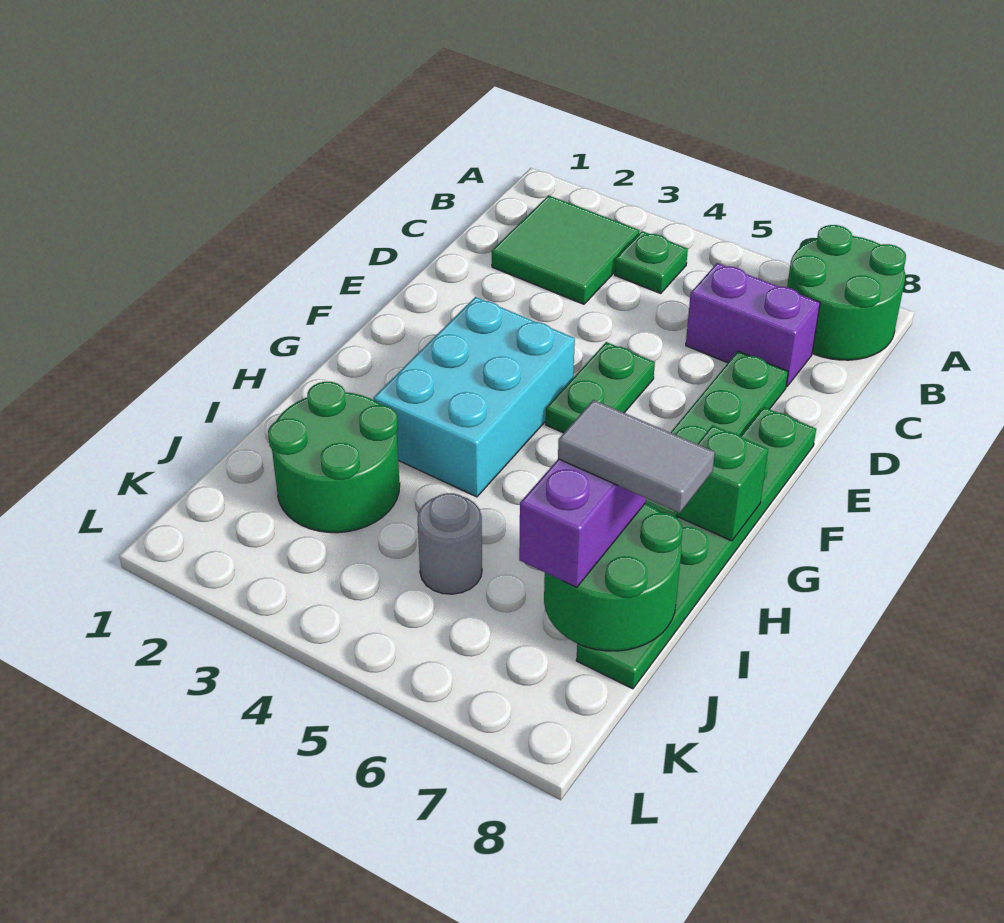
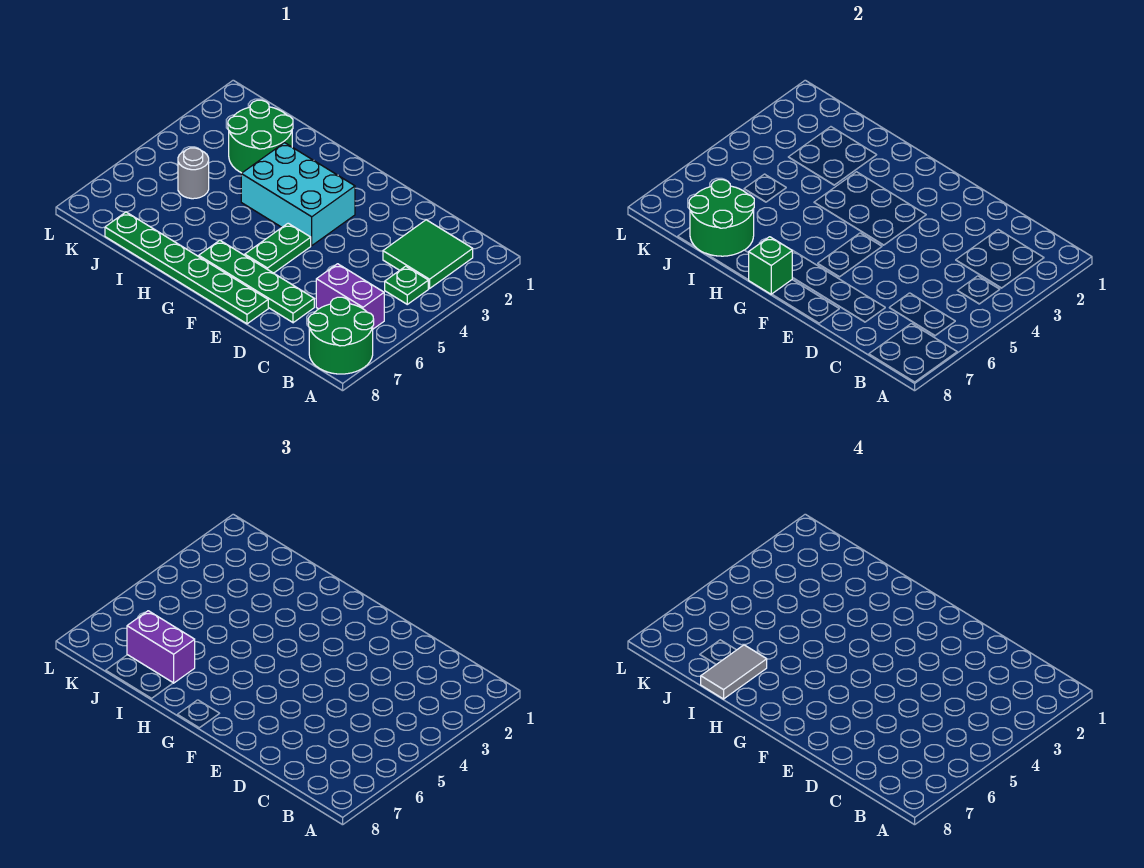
purple brick C6:C7 level 1 -> purple brick B6:C6 level 1
green plate E5:F5 level 1 -> green plate F5:F6 level 1

